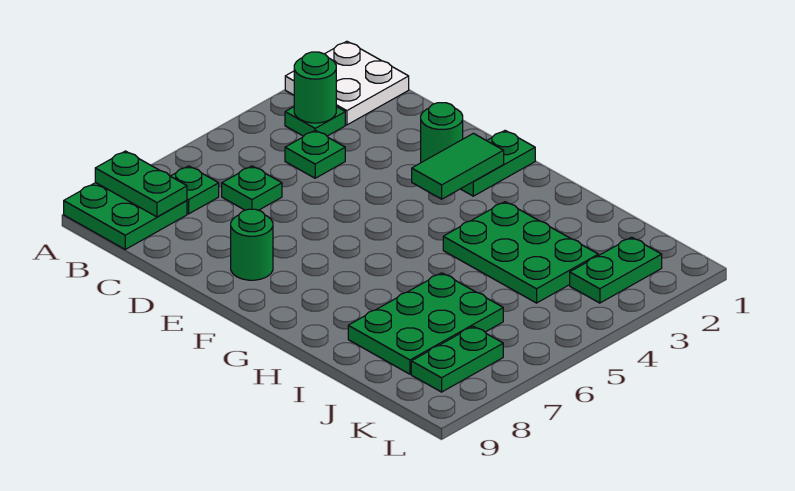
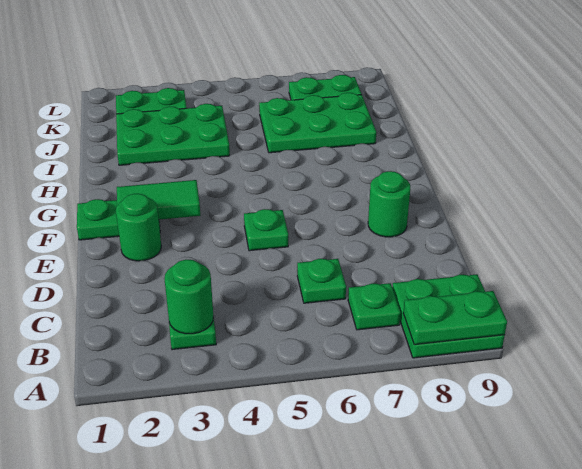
white plate A1:B2 level 1 -> none
green plate A8:B8 level 2 -> green plate A8:A9 level 2
green plate C4 level 1 -> green plate E5 level 1
green plate H3:J4 level 1 -> green plate I2:J4 level 1

